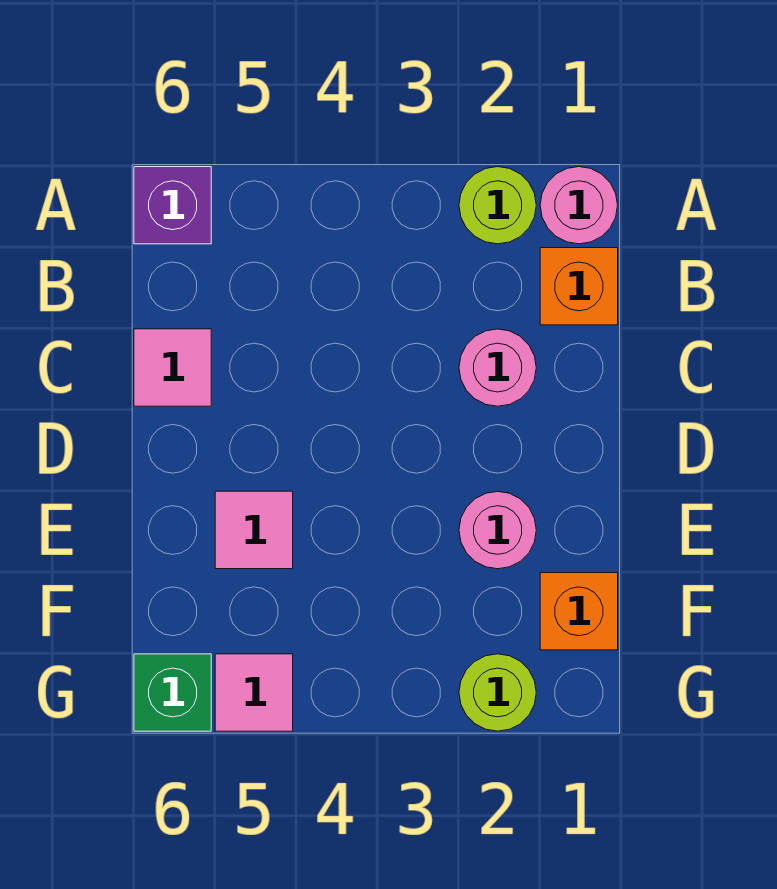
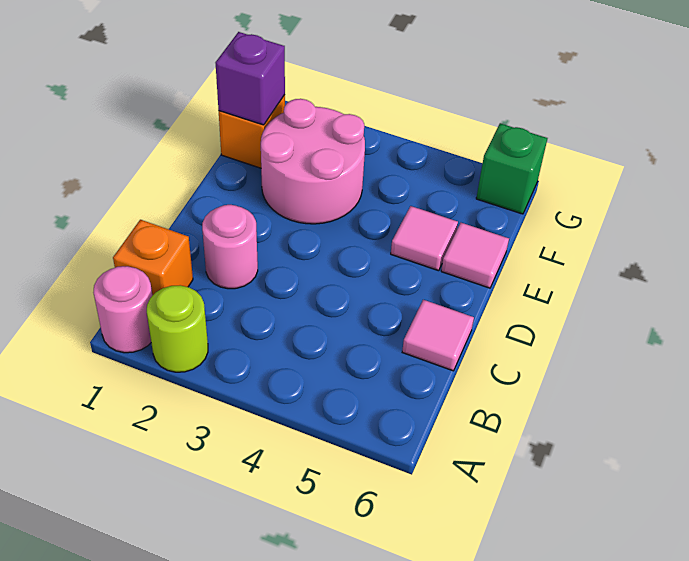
purple brick A6 level 1 -> purple brick F1 level 2
pink round brick E2 level 1 -> pink round brick E2:F3 level 1
lime round brick G2 level 1 -> none
pink tile G5 level 1 -> pink tile E6 level 1

